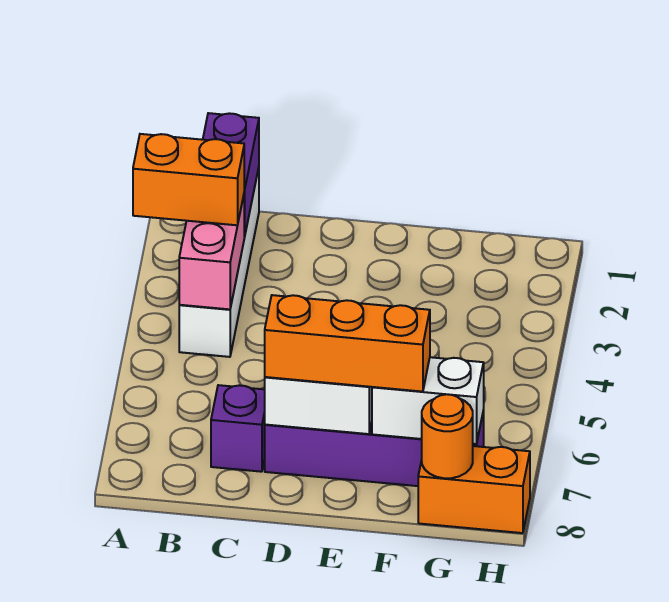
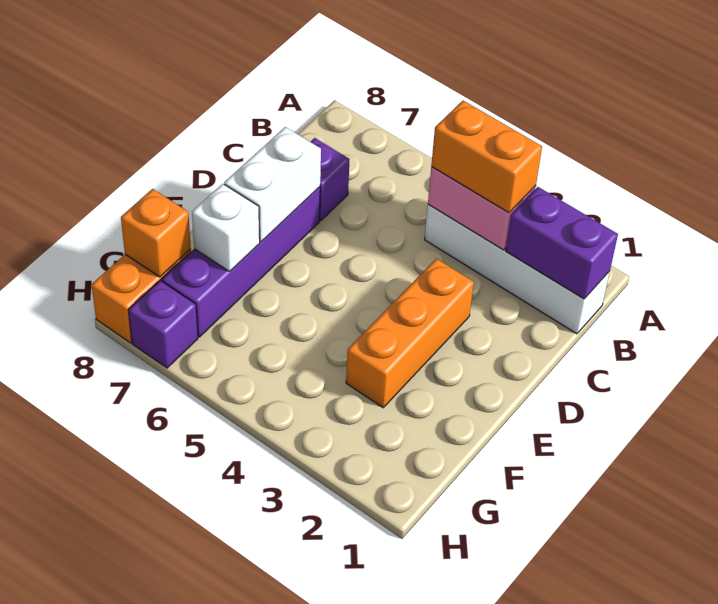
orange brick A3:B3 level 3 -> orange brick B3:B4 level 3
orange brick D7:F7 level 3 -> orange brick D3:F3 level 1
white brick F7:G7 level 2 -> white brick F7 level 2
orange round brick G8 level 2 -> orange brick G8 level 2
none -> purple brick H7 level 1

